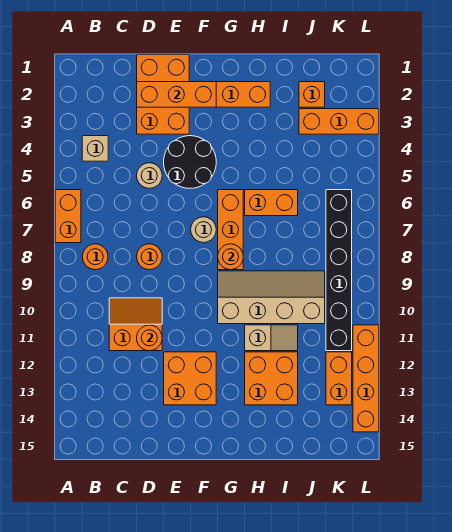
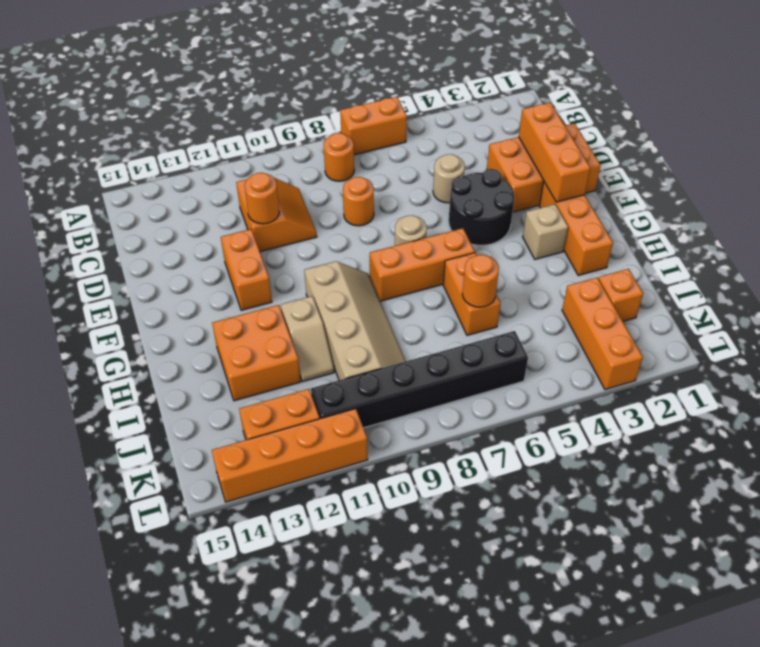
tan brick B4 level 1 -> tan brick G3 level 1
orange brick E12:F13 level 1 -> orange brick E12:F12 level 1
orange round brick G8 level 2 -> orange round brick I6 level 2

